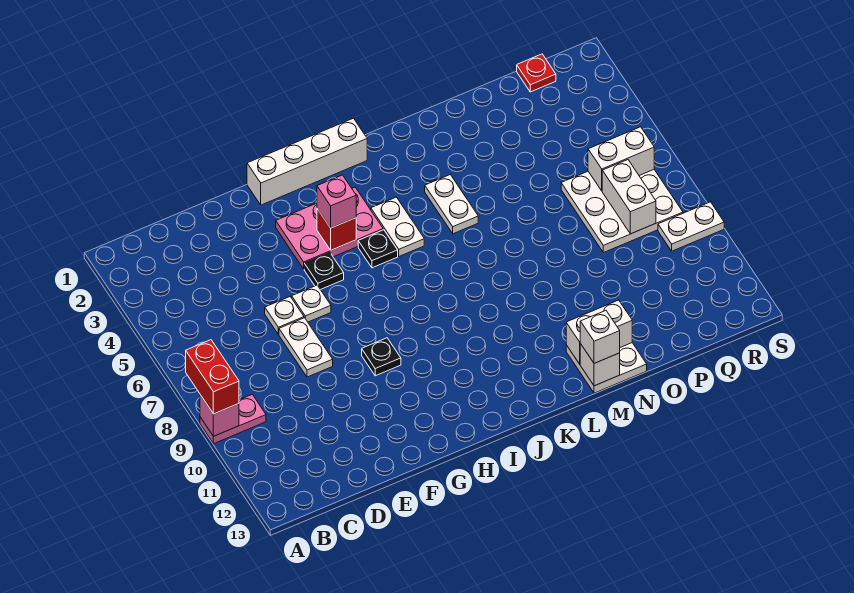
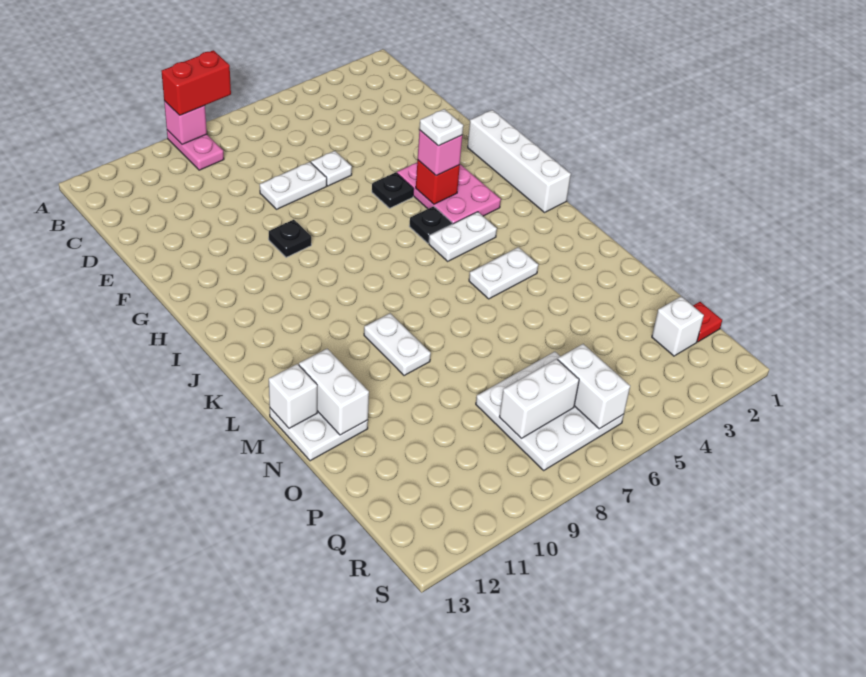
white plate F6 level 1 -> white plate H4 level 4
white brick M13 level 3 -> white brick Q2 level 1
white plate R9:S9 level 1 -> white plate L9:M9 level 1

